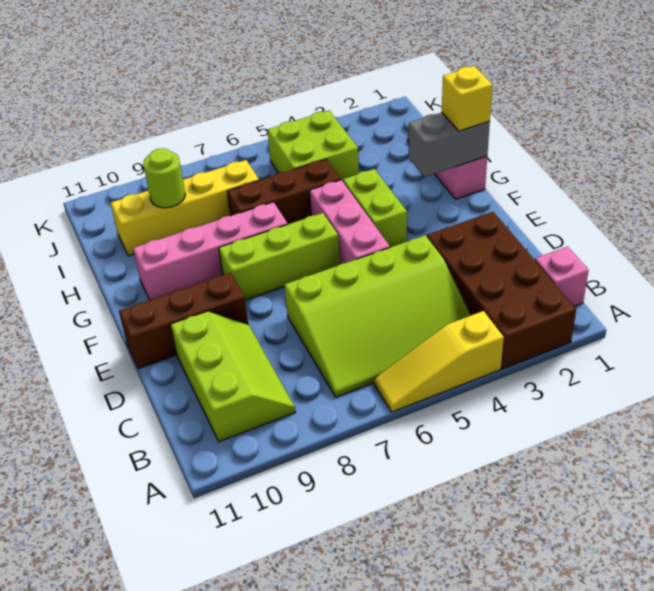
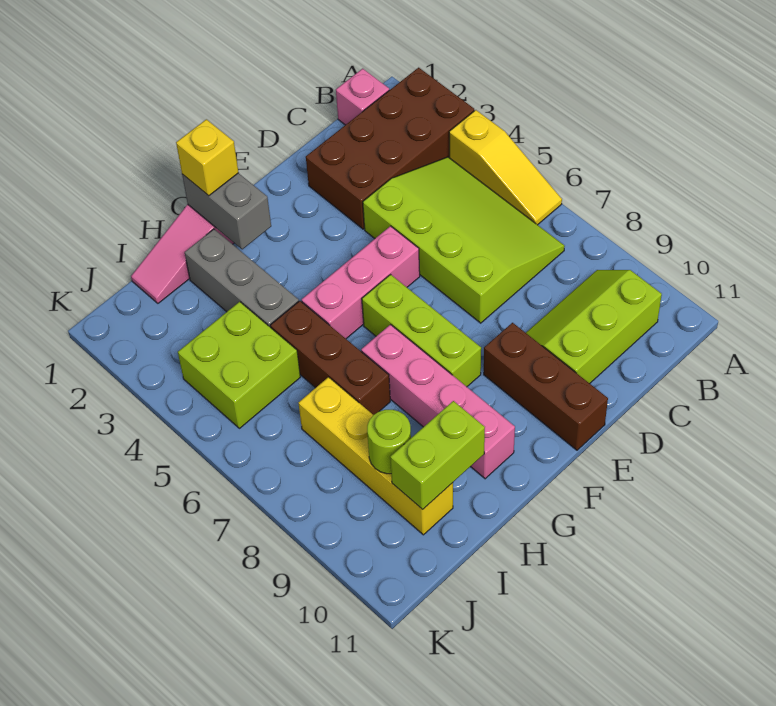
lime brick F4:G4 level 1 -> lime brick H10:I10 level 2
none -> grey brick H2:H4 level 1

